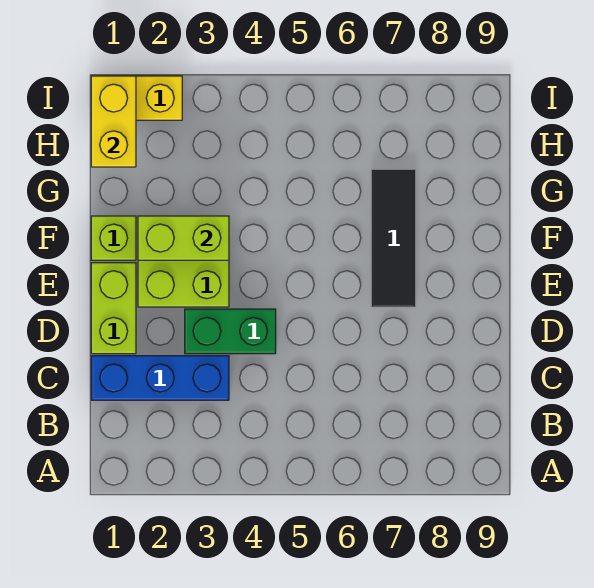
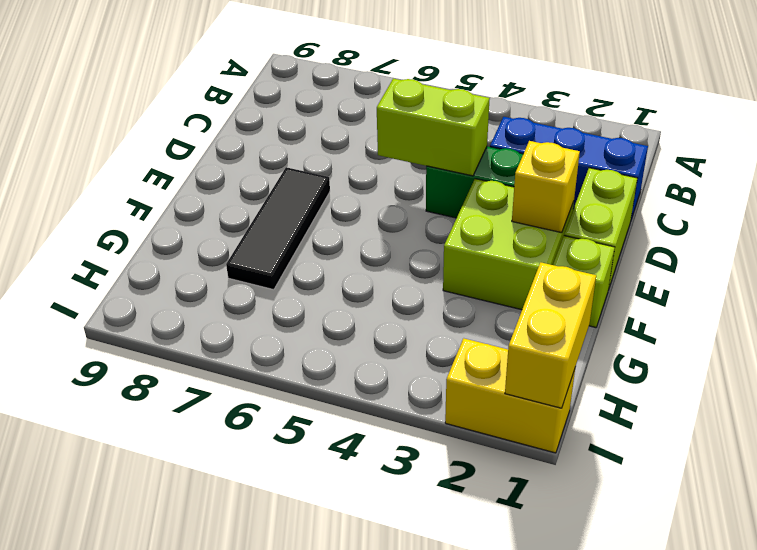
none -> yellow brick E2 level 2
lime brick F2:F3 level 2 -> lime brick D4:D5 level 2

